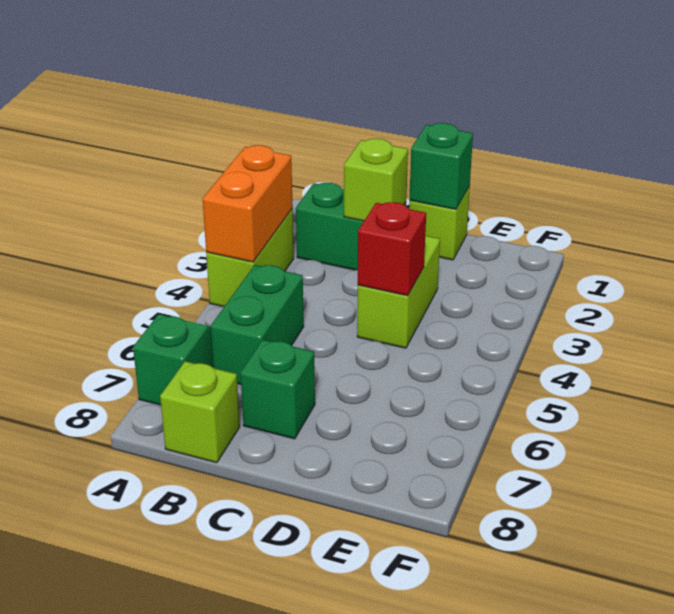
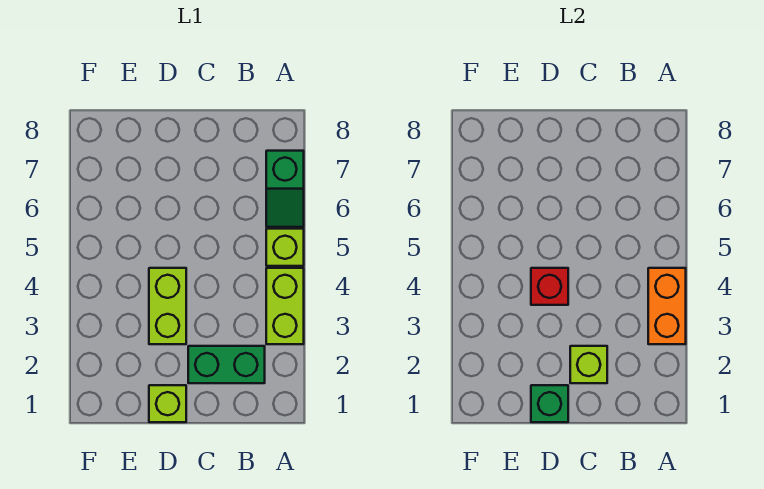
green brick B5:B6 level 1 -> none
lime brick B8 level 1 -> lime brick A5 level 1
green brick C7 level 1 -> none

